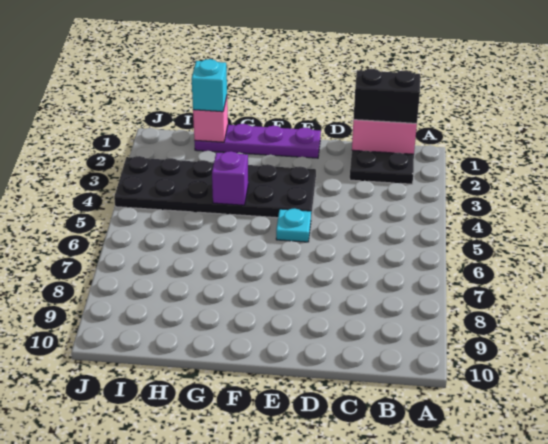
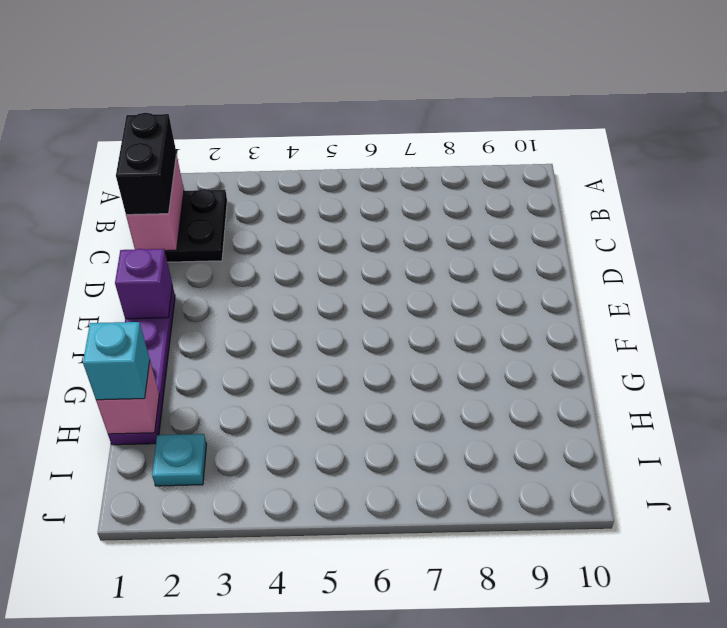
black plate E3:J4 level 1 -> none
cyan plate E5 level 1 -> cyan plate I2 level 1
purple brick G4 level 2 -> purple brick E1 level 2

